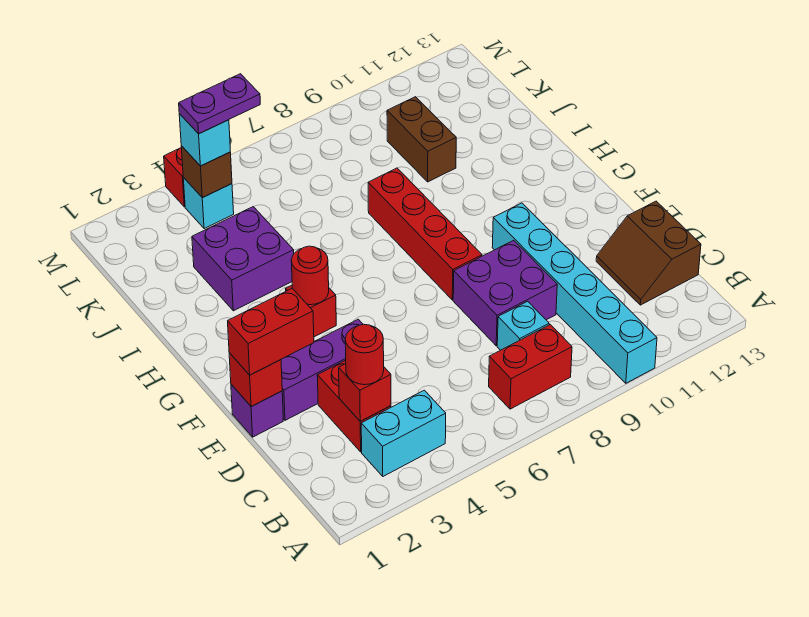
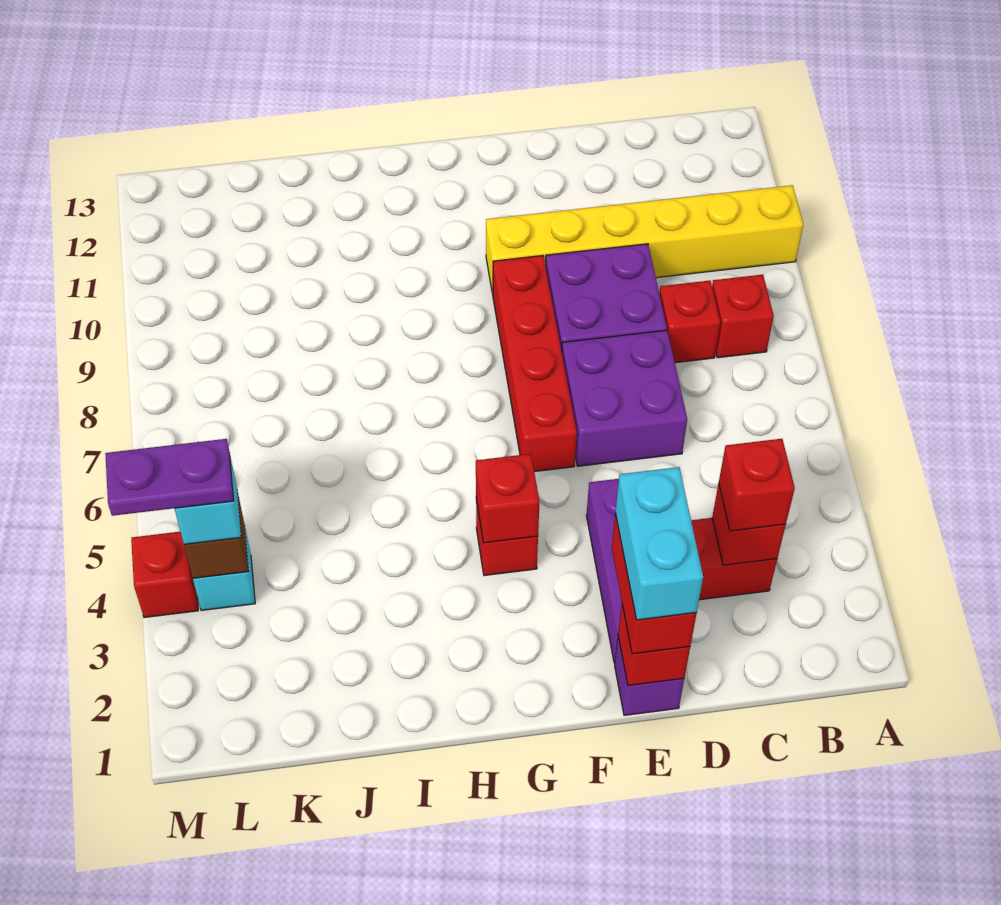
cyan brick A10:F10 level 1 -> yellow brick A10:F10 level 1
cyan brick B3:B4 level 1 -> cyan brick E1:E2 level 4
red brick B7:B8 level 1 -> red brick B8 level 1
red round brick C3 level 3 -> red brick C3 level 3
cyan brick C8 level 1 -> red brick C8 level 1
brown slope C12:D13 level 1 top 13 -> none
red brick F8:I8 level 1 -> red brick F6:F9 level 1
red round brick G4 level 2 -> red brick G4 level 2
purple brick I3:J4 level 1 -> purple brick D6:E7 level 1
brown brick J10:K10 level 1 -> none
purple plate L4:L5 level 4 -> purple plate L4:M4 level 4

